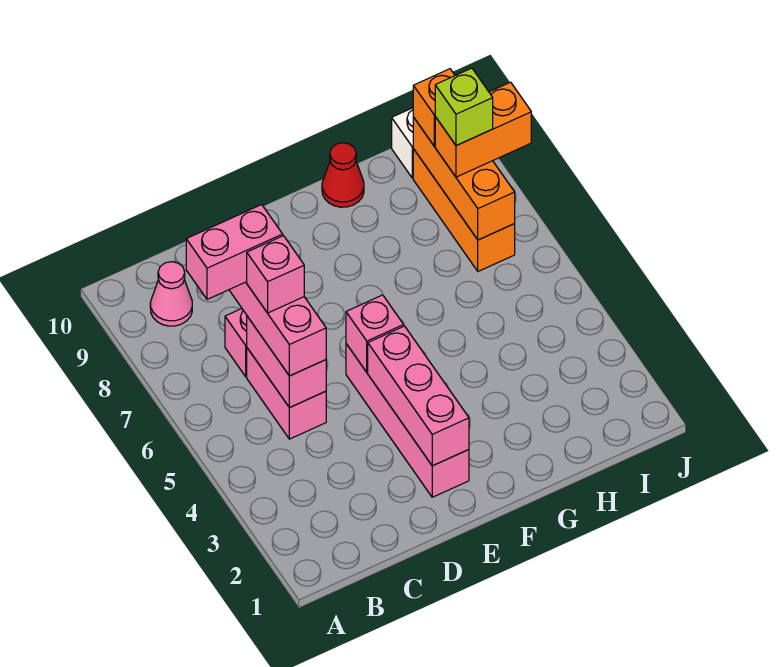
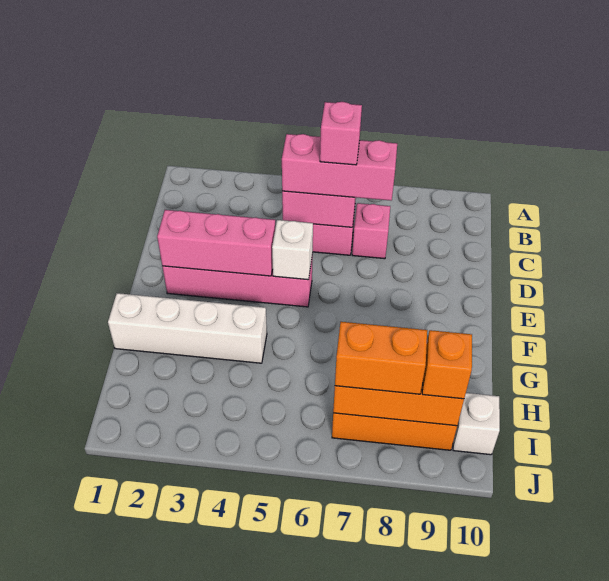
pink brick B7:C7 level 4 -> none
pink cone B9 level 1 -> none
pink brick E5 level 2 -> white brick E5 level 2
none -> white brick G1:G4 level 1
red cone G10 level 1 -> none
orange brick I8:J8 level 3 -> orange brick I7:I8 level 3
lime brick I8 level 4 -> none

